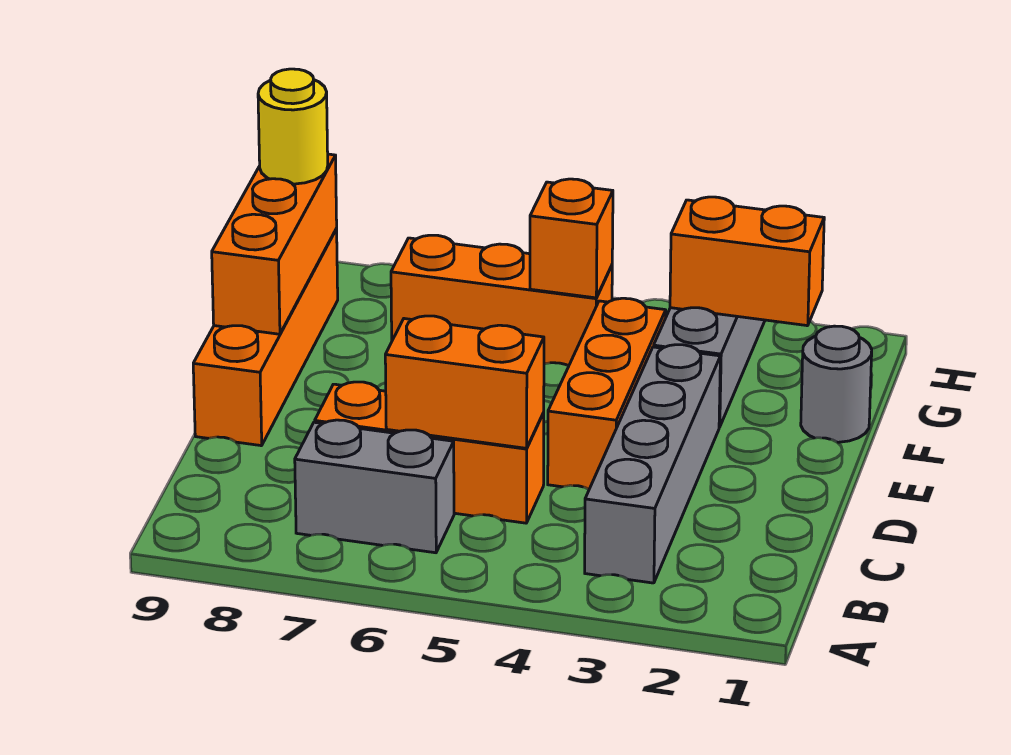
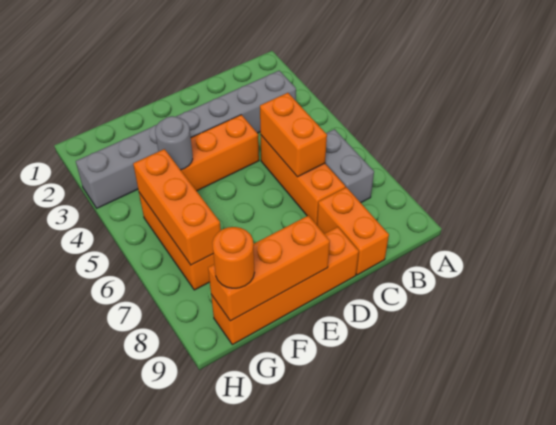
grey round brick F1 level 1 -> grey round brick F4 level 2
orange brick G2:G3 level 2 -> orange brick C8:C9 level 1
orange brick G5 level 2 -> orange brick G5:G7 level 2
yellow round brick G9 level 3 -> orange round brick G9 level 3

